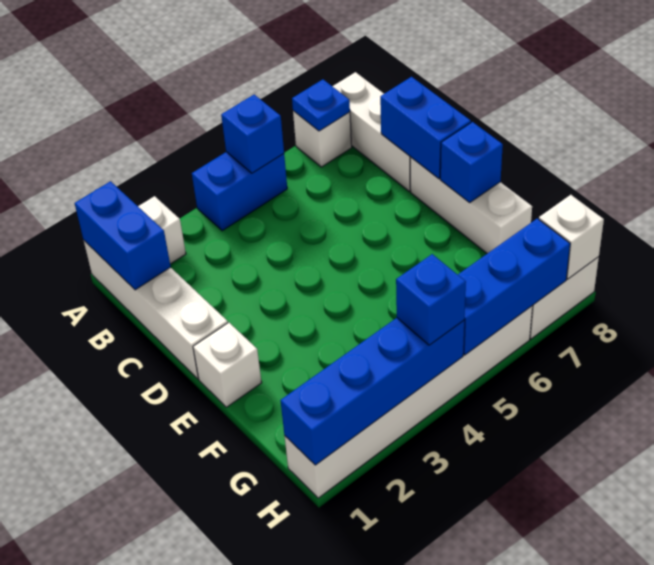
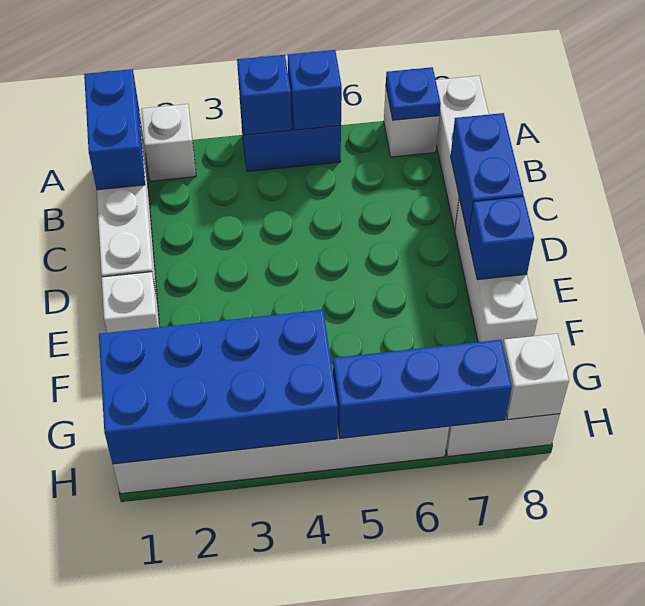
blue brick H1:H4 level 2 -> blue brick G1:H4 level 2
blue brick H4 level 3 -> blue brick A4 level 2

